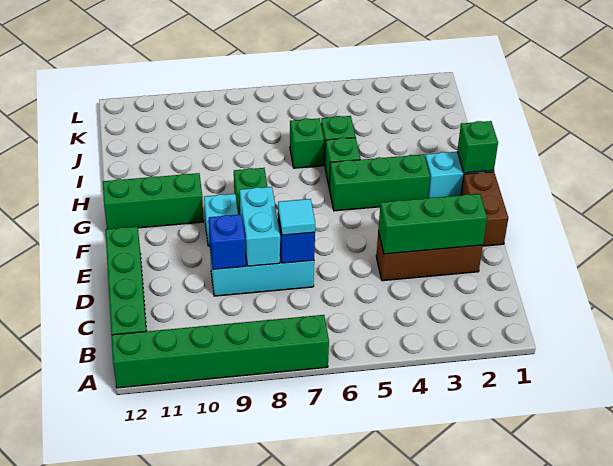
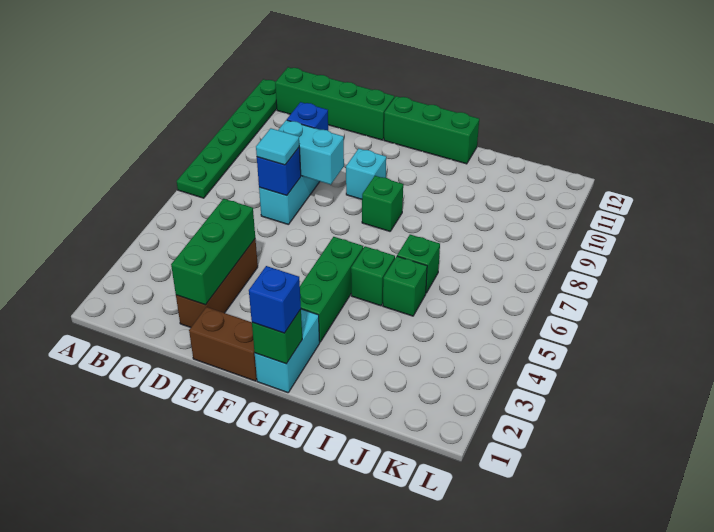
green brick A7:A12 level 1 -> green plate A7:A12 level 1
none -> blue brick G1 level 3
green brick G10:G12 level 1 -> green brick F12:H12 level 1

